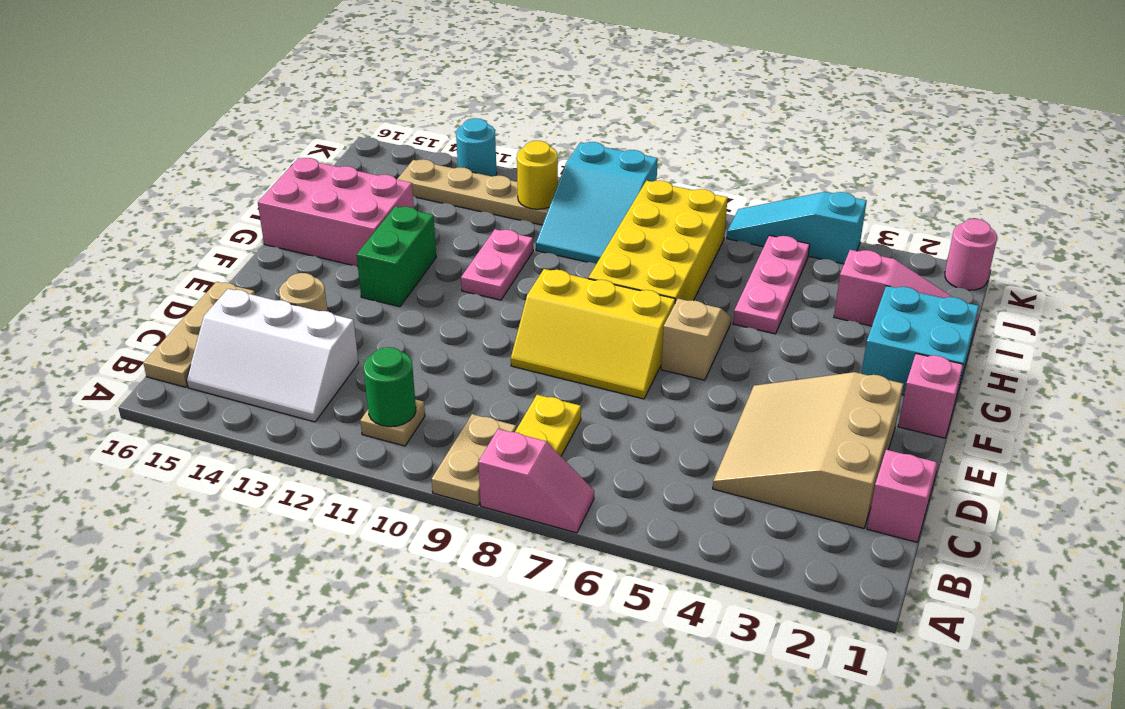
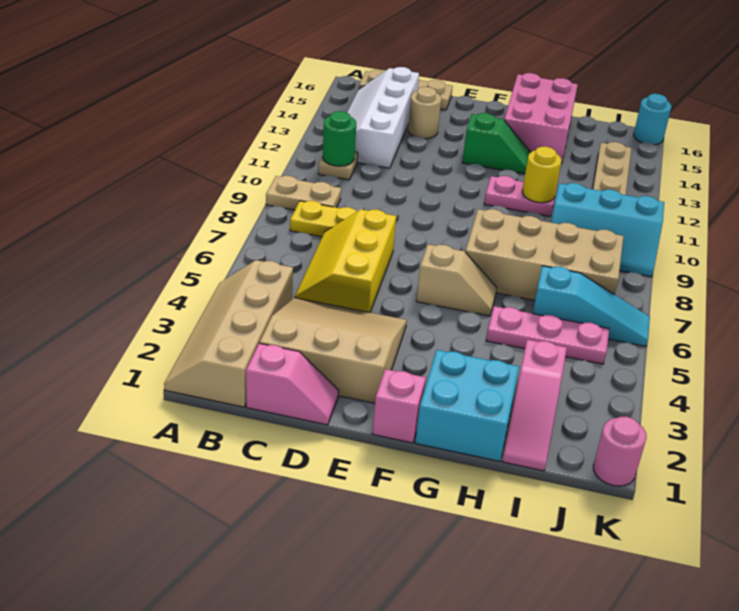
none -> tan slope A1:B4 level 1 top B
pink slope A7:A8 level 1 top 8 -> none
white slope B13:C15 level 1 top C -> white slope B12:C15 level 1 top C
yellow slope E7:F9 level 1 top F -> yellow slope C5:D7 level 1 top D
green brick F13:G13 level 1 -> green slope F13:G13 level 1 top F
yellow brick G7:J8 level 1 -> tan brick G7:J8 level 1
cyan slope I9:K10 level 1 top K -> cyan slope I9:K10 level 1 top 10
yellow round brick J11 level 2 -> yellow round brick H11 level 2
cyan slope K4:K6 level 1 top 4 -> cyan slope I6:K6 level 1 top I
cyan round brick K13 level 1 -> cyan round brick K16 level 1

